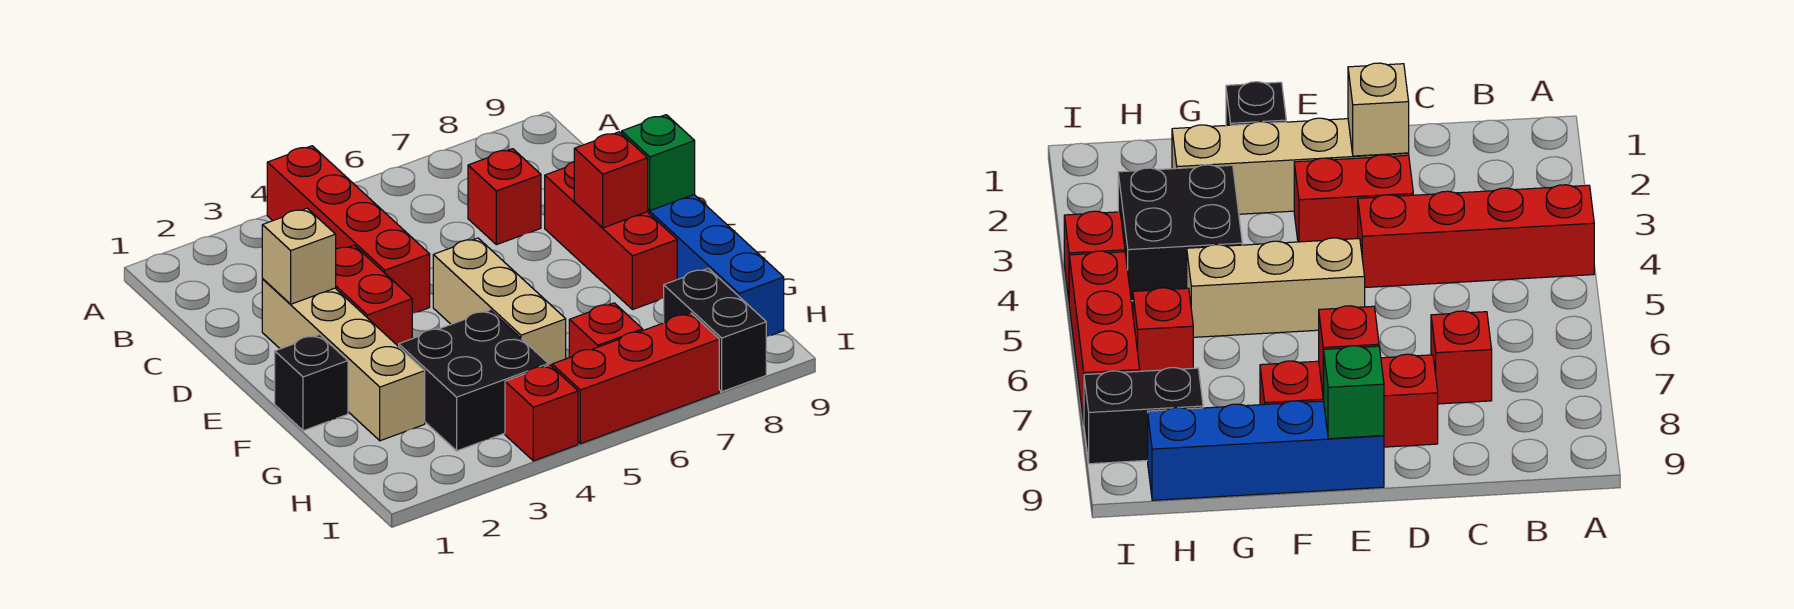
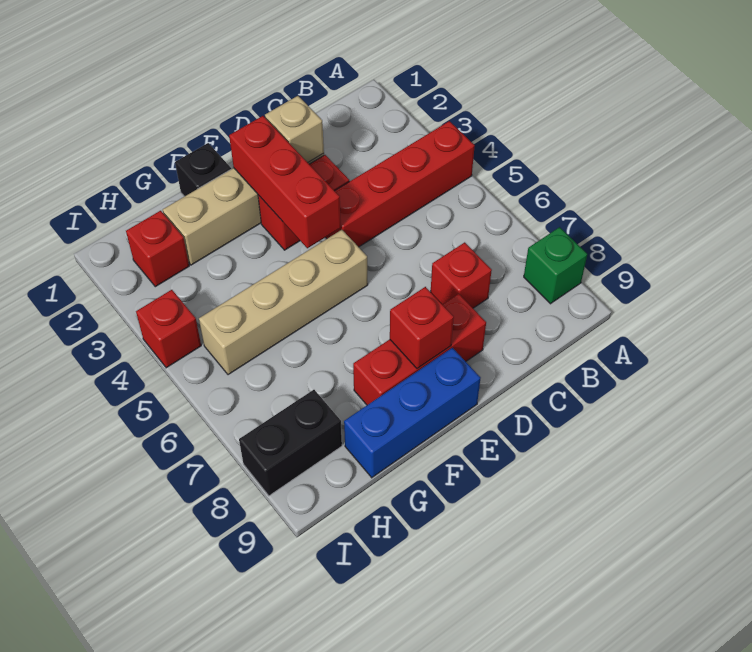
tan brick E5:G5 level 1 -> tan brick E5:H5 level 1
blue brick E9:H9 level 1 -> blue brick E9:G9 level 1
green brick E9 level 2 -> green brick A8 level 1
black brick G3:H4 level 1 -> none
red brick H6 level 1 -> red brick H2 level 1
red brick I5:I7 level 1 -> red brick E2:E4 level 2

